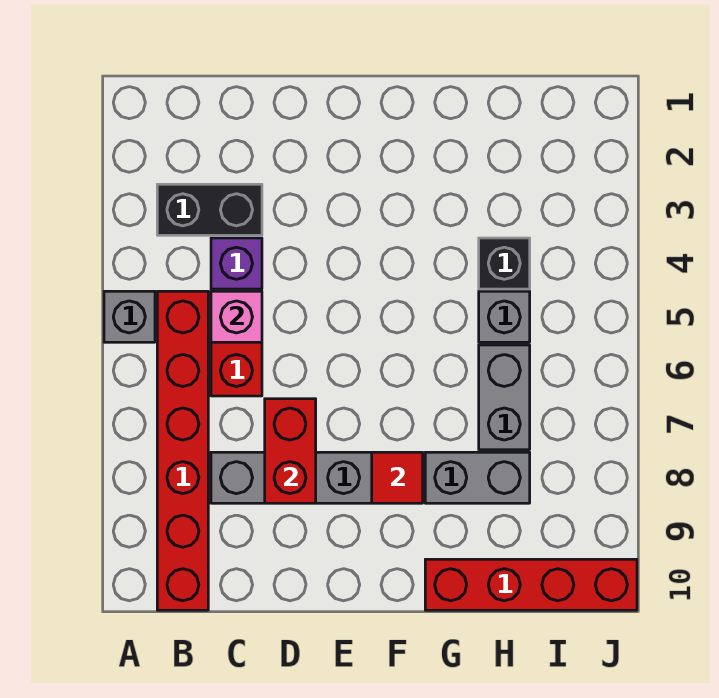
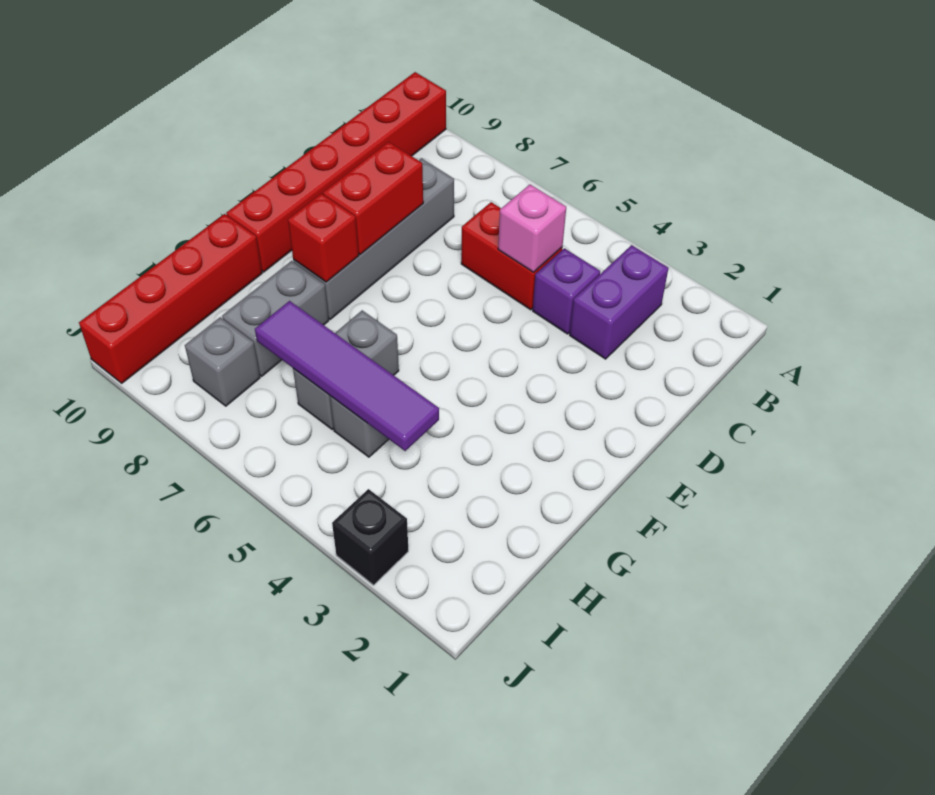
grey brick A5 level 1 -> grey brick I8 level 1
black brick B3:C3 level 1 -> purple brick B3:C3 level 1
red brick B5:B10 level 1 -> red brick A10:F10 level 1
red brick D7:D8 level 2 -> red brick D8:E8 level 2
red tile F8 level 2 -> red brick F8 level 2
black brick H4 level 1 -> black brick J3 level 1
none -> purple tile H4:H7 level 2
grey brick H6:H7 level 1 -> grey brick G6:H6 level 1

